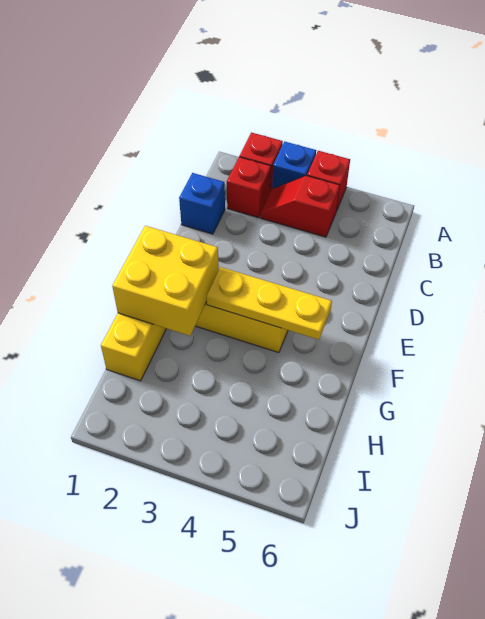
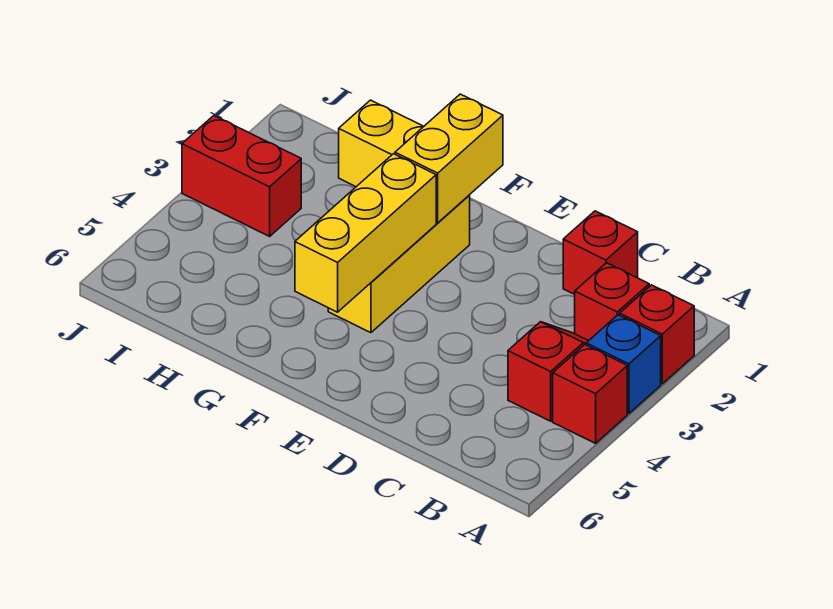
blue brick C1 level 1 -> red brick C1 level 1
yellow brick F1:G2 level 2 -> yellow brick F1:F2 level 2
yellow plate F3:F5 level 2 -> yellow brick F3:F5 level 2
none -> red brick I3:J3 level 1

